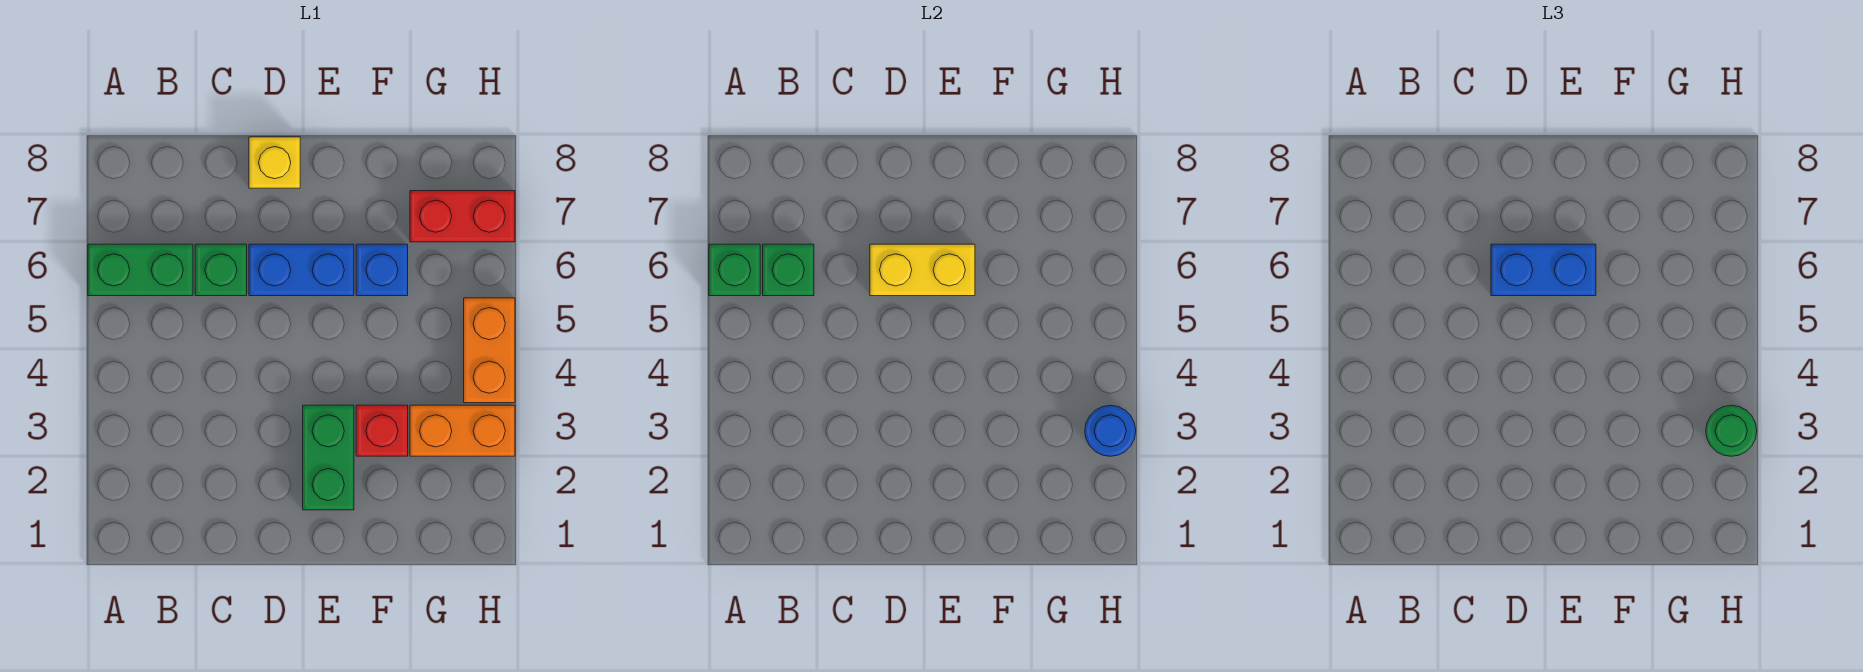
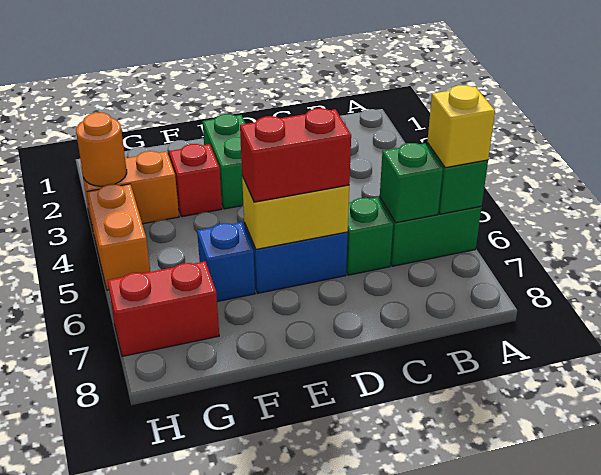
blue brick D6:E6 level 3 -> red brick D6:E6 level 3
yellow brick D8 level 1 -> yellow brick A6 level 3
blue round brick H3 level 2 -> orange round brick H3 level 2
green round brick H3 level 3 -> none

